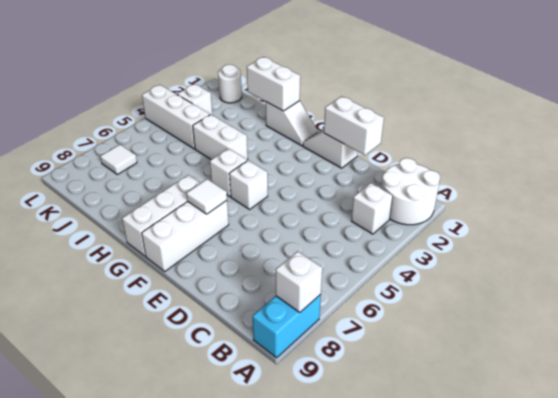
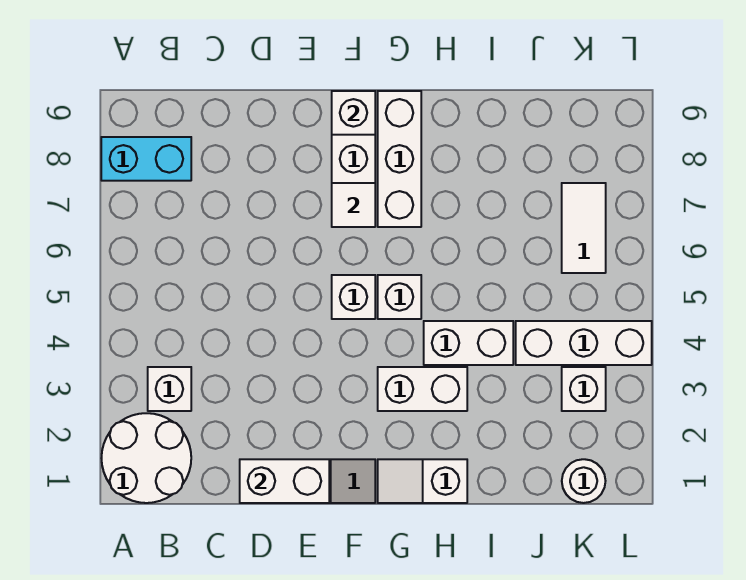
cyan brick A8:A9 level 1 -> cyan brick A8:B8 level 1
white brick A8 level 2 -> white brick F9 level 2
white brick H1:I1 level 2 -> white brick G3:H3 level 1
white tile K7 level 1 -> white tile K6:K7 level 1

